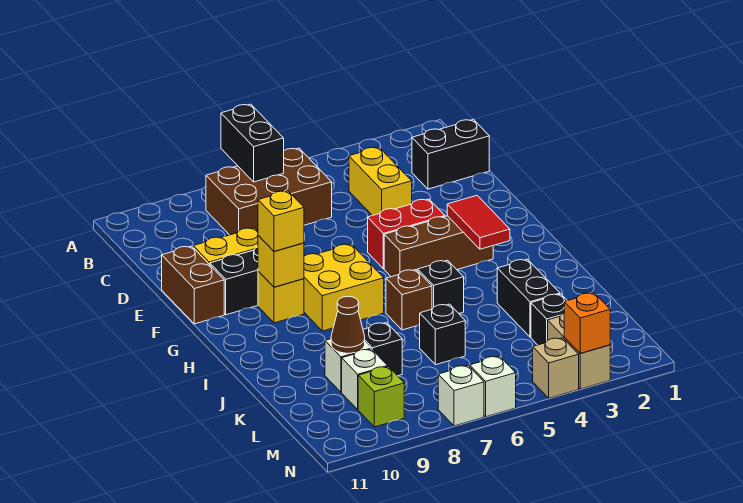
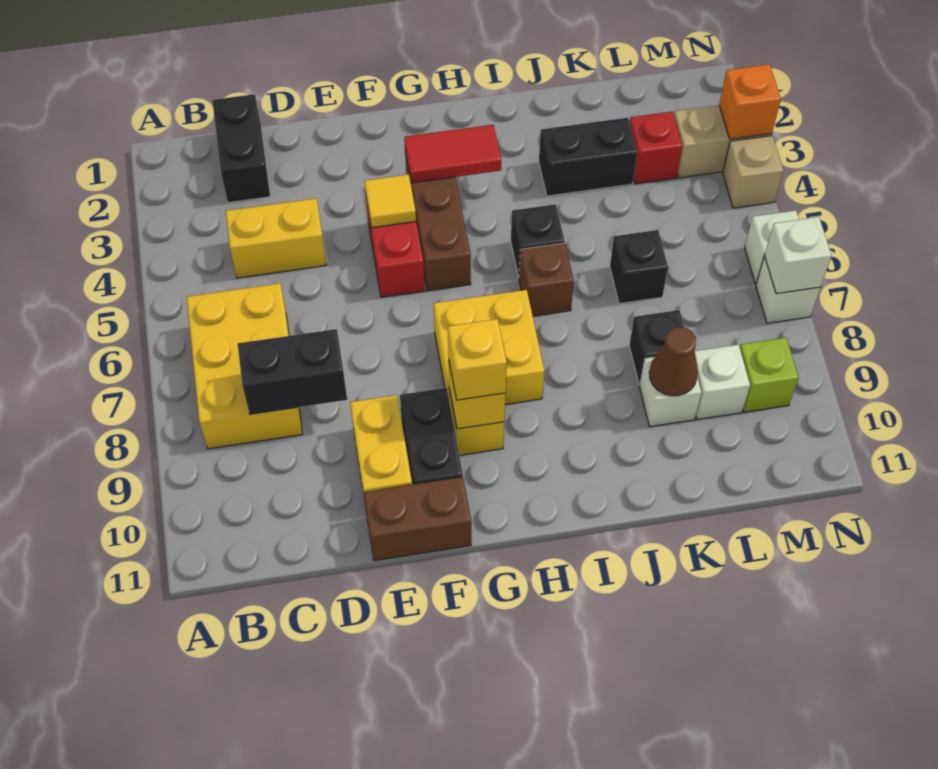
black brick A7:B7 level 2 -> black brick C8:D8 level 2
brown brick B6:C8 level 1 -> yellow brick B6:C8 level 1
none -> yellow tile F4 level 2
black brick L3 level 1 -> red brick L3 level 1
none -> white brick N7 level 2

